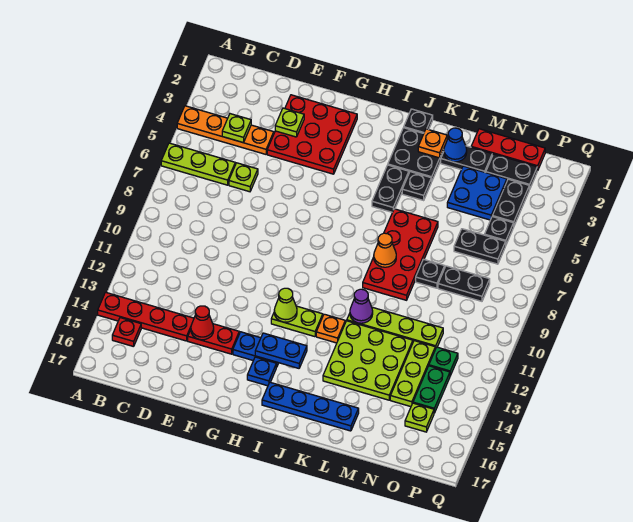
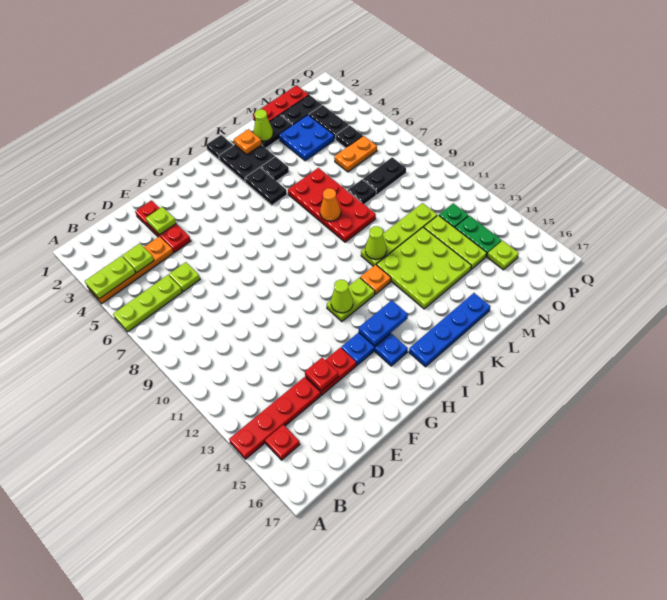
none -> lime plate A4:B4 level 2
red plate E2:G4 level 1 -> red plate E2:E4 level 1
red cone E14 level 2 -> red plate E14 level 2
purple cone K11 level 2 -> lime cone K11 level 2
blue cone L2 level 2 -> lime cone L2 level 2
black plate N6:O6 level 1 -> orange plate N6:O6 level 1

